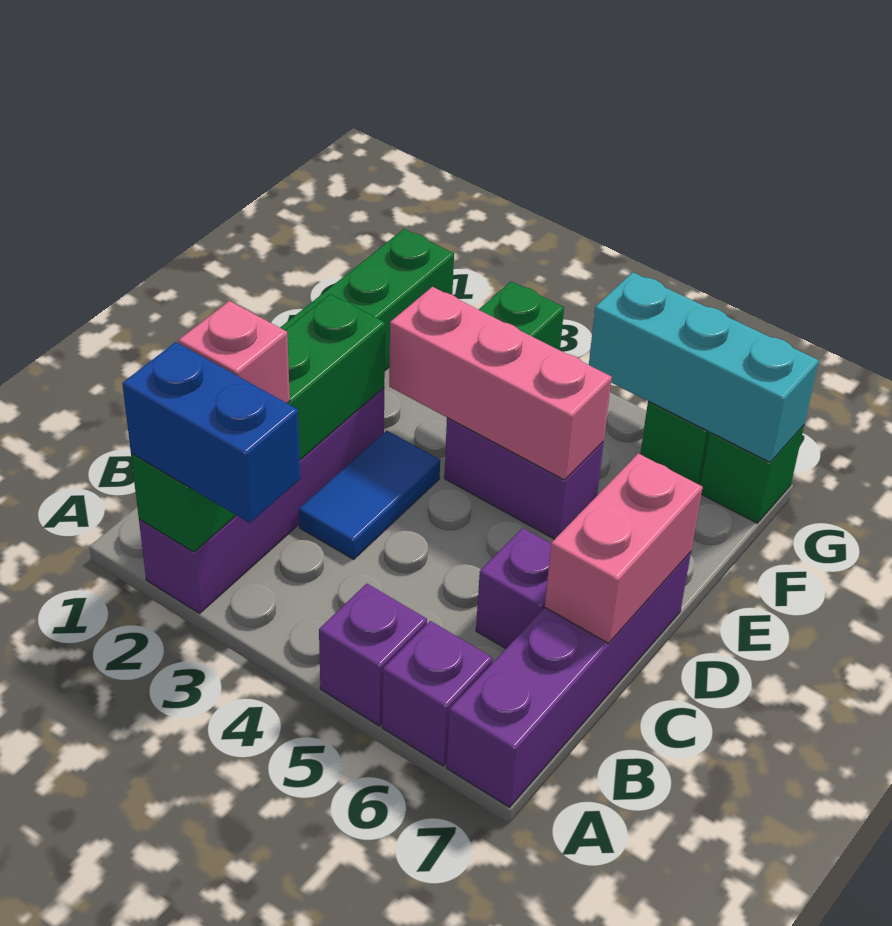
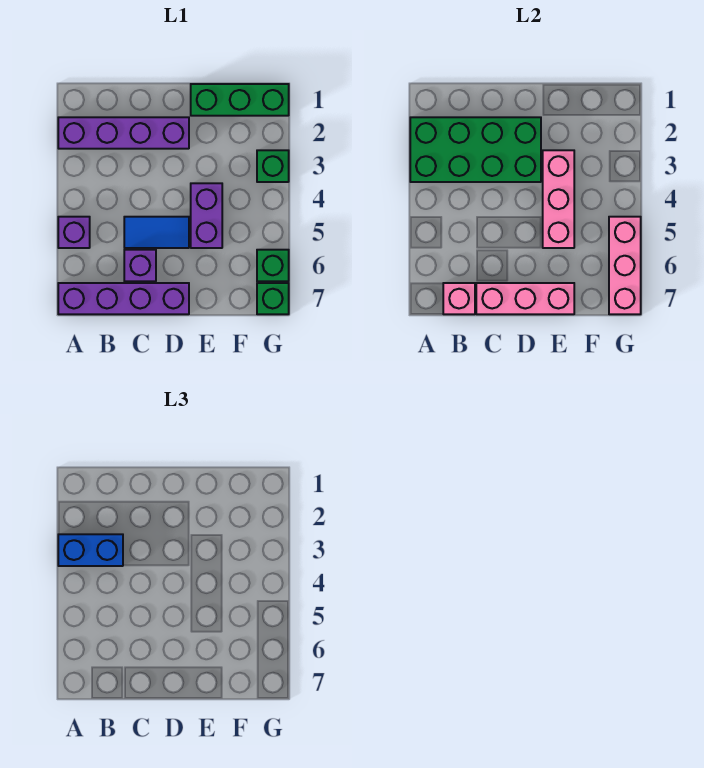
green brick A2:D2 level 2 -> green brick A2:D3 level 2
blue brick A2:A3 level 3 -> blue brick A3:B3 level 3
purple brick A6 level 1 -> none
pink brick B2 level 3 -> pink brick B7 level 2
blue tile C3:D3 level 1 -> blue tile C5:D5 level 1
pink brick C7:D7 level 2 -> pink brick C7:E7 level 2
cyan brick G5:G7 level 2 -> pink brick G5:G7 level 2

